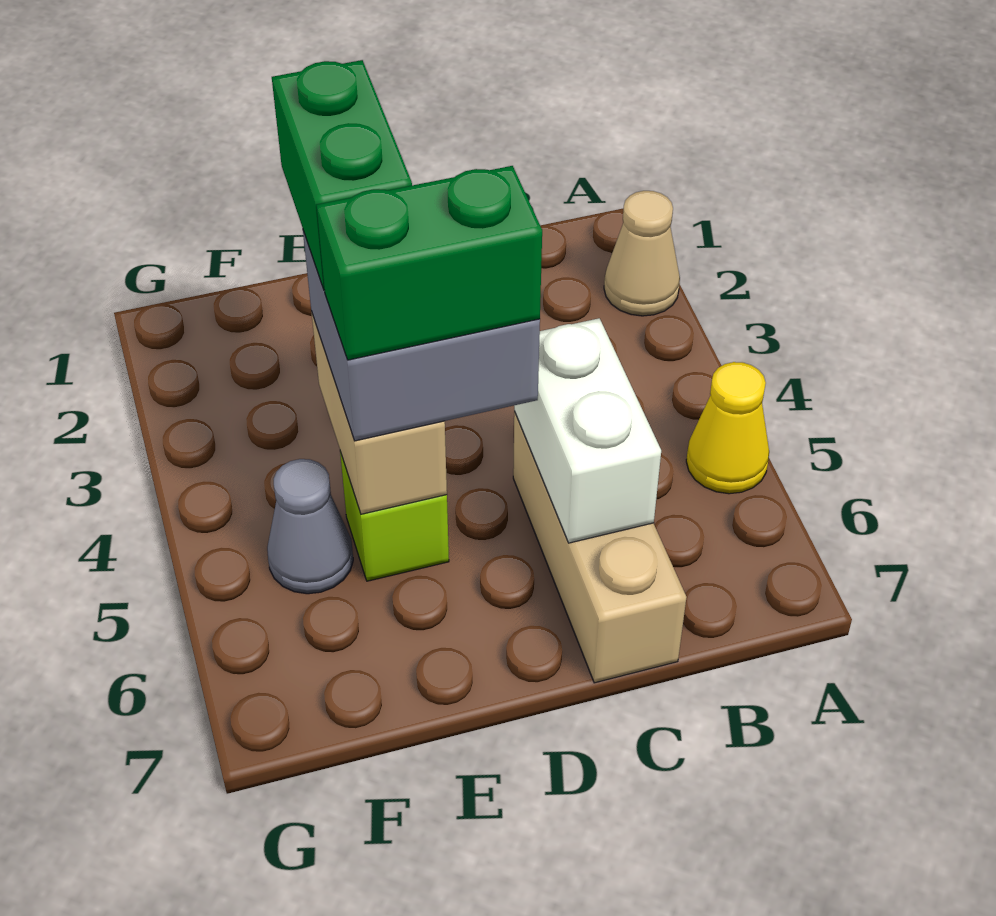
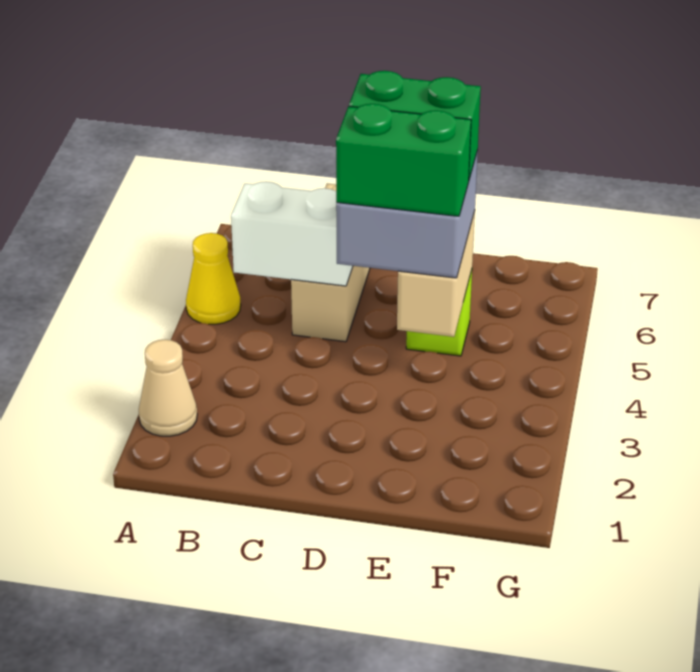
white brick C5:C6 level 2 -> white brick B5:C5 level 2
green brick E3:E4 level 4 -> green brick D4:E4 level 4
grey cone F5 level 1 -> none

